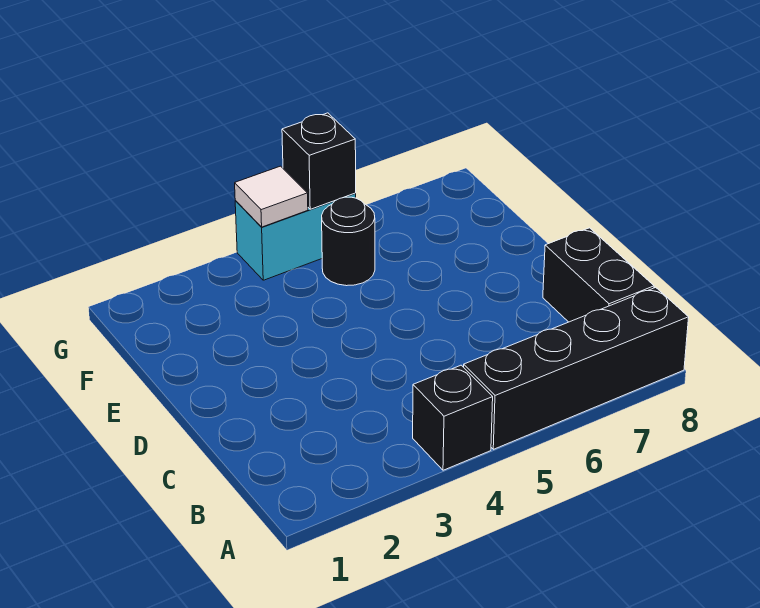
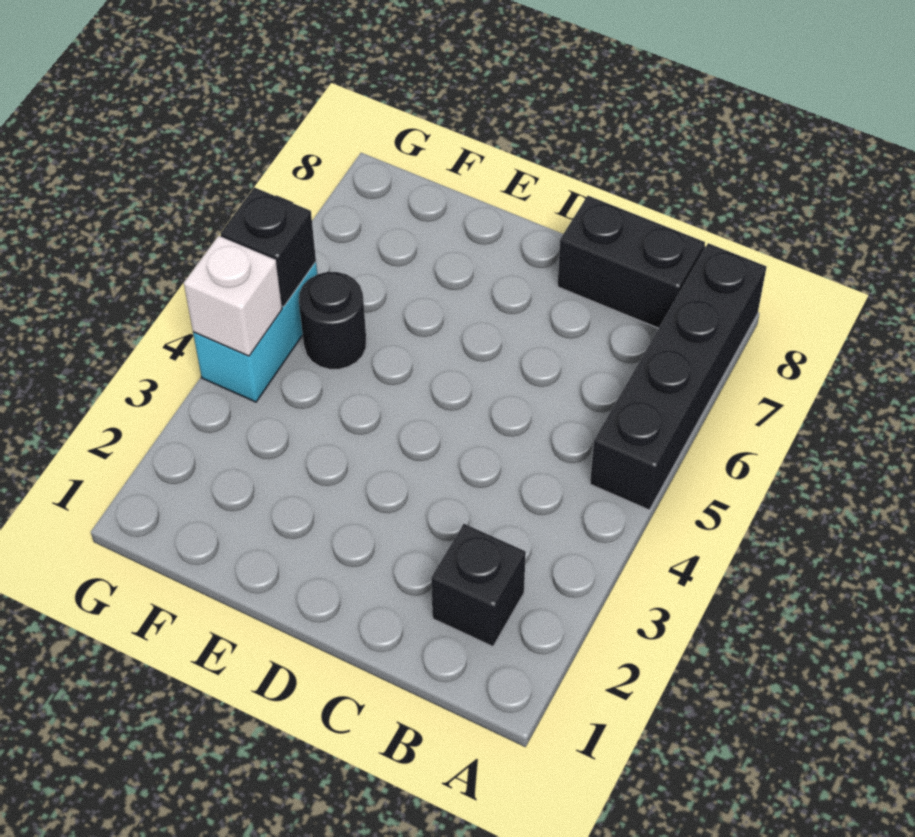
black brick A4 level 1 -> black brick B2 level 1
white tile G4 level 2 -> white brick G4 level 2

